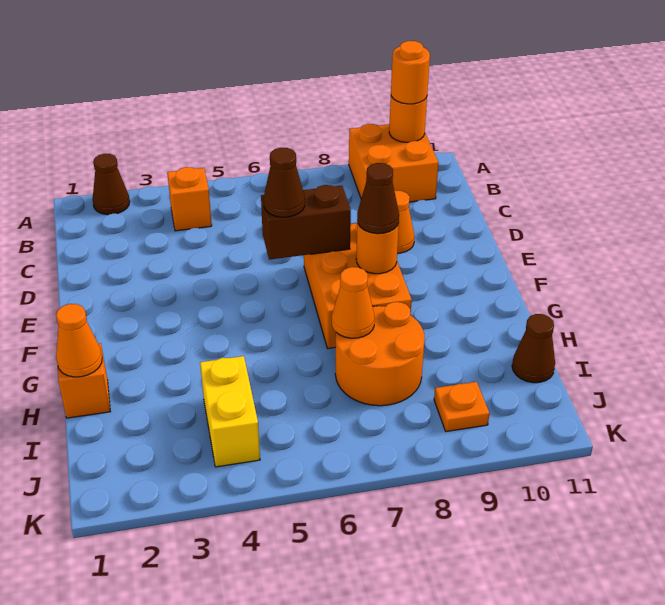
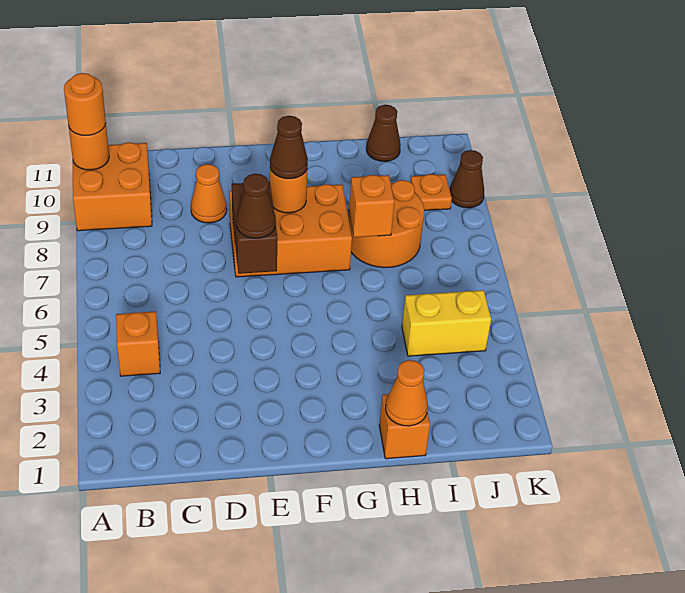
brown cone A2 level 1 -> brown cone K9 level 1
orange cone H7 level 2 -> orange brick H7 level 2

